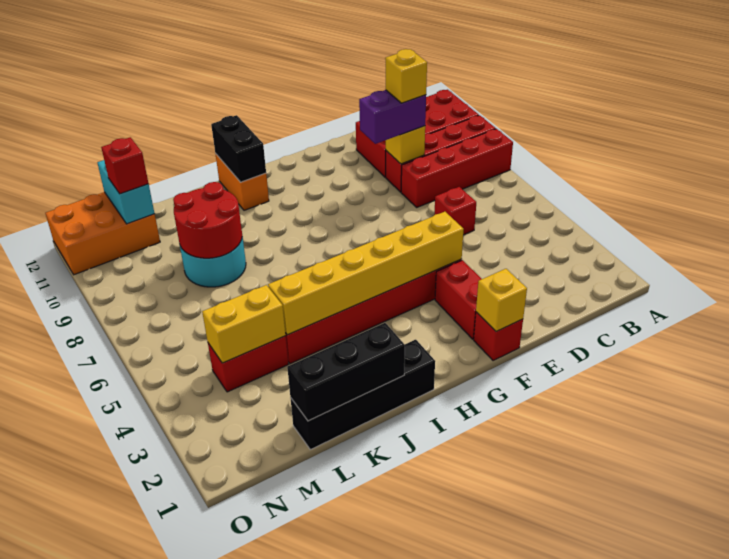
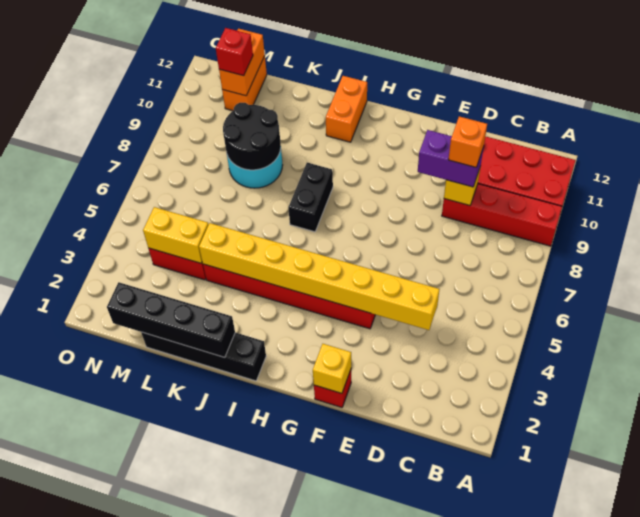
red brick A8:D8 level 1 -> none
red brick D6 level 1 -> none
yellow brick D9 level 4 -> orange brick D9 level 4
red brick F2:F3 level 1 -> none
yellow brick F4:K4 level 2 -> yellow brick D4:K4 level 2
black brick I11:I12 level 2 -> black brick I7:I8 level 1
black brick J1:L1 level 2 -> black brick J1:M1 level 2
red round brick K8:L9 level 2 -> black round brick K8:L9 level 2
orange brick M11:O12 level 1 -> orange brick M11:M12 level 1
cyan brick M11:M12 level 2 -> orange brick M11:M12 level 2

